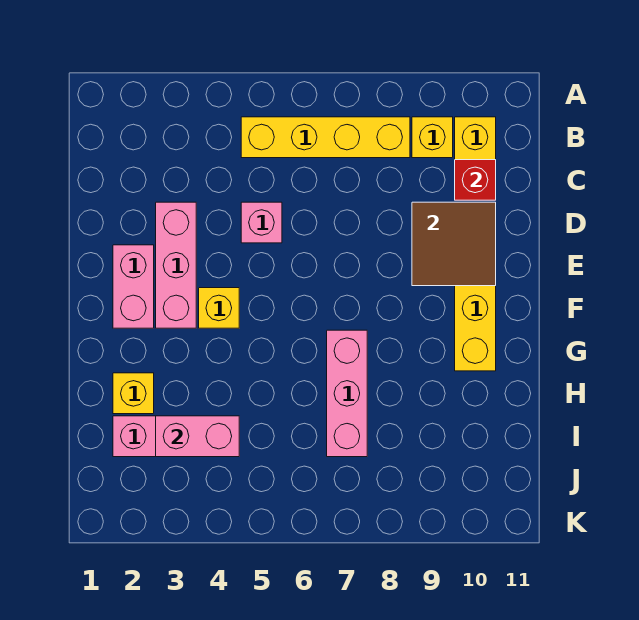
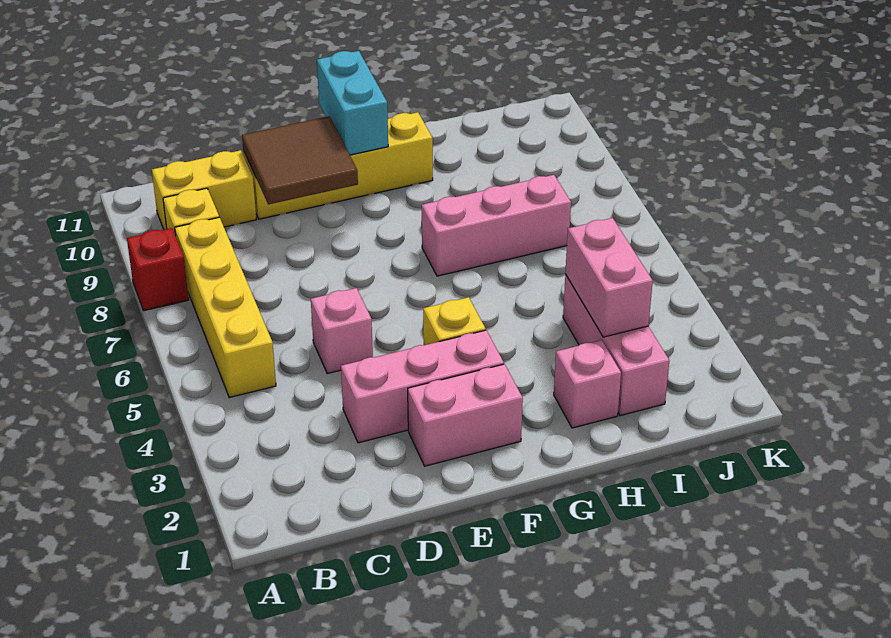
red brick C10 level 2 -> red brick A8 level 1
none -> cyan brick F10:F11 level 2
yellow brick H2 level 1 -> pink brick H2 level 1

